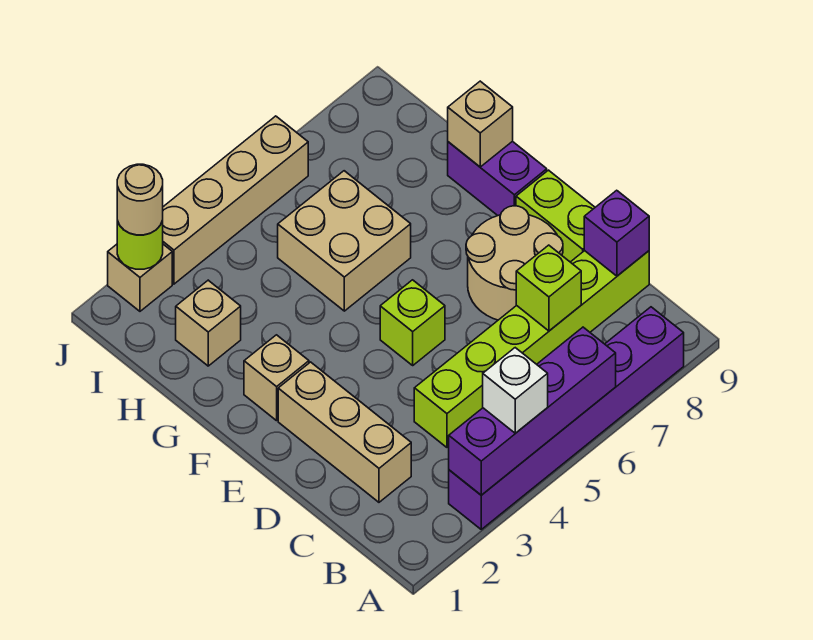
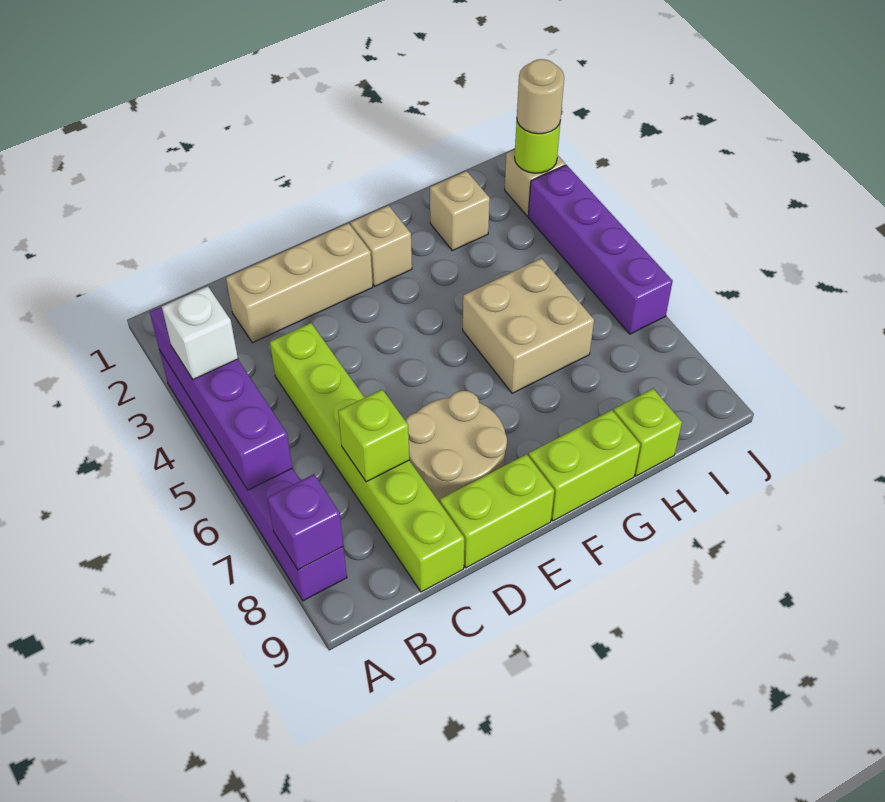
purple brick C9 level 2 -> purple brick A8 level 2
lime brick E5 level 1 -> lime brick H9 level 1
purple brick F9:G9 level 1 -> lime brick F9:G9 level 1
tan brick G9 level 2 -> none
tan brick J3:J6 level 1 -> purple brick J3:J6 level 1

